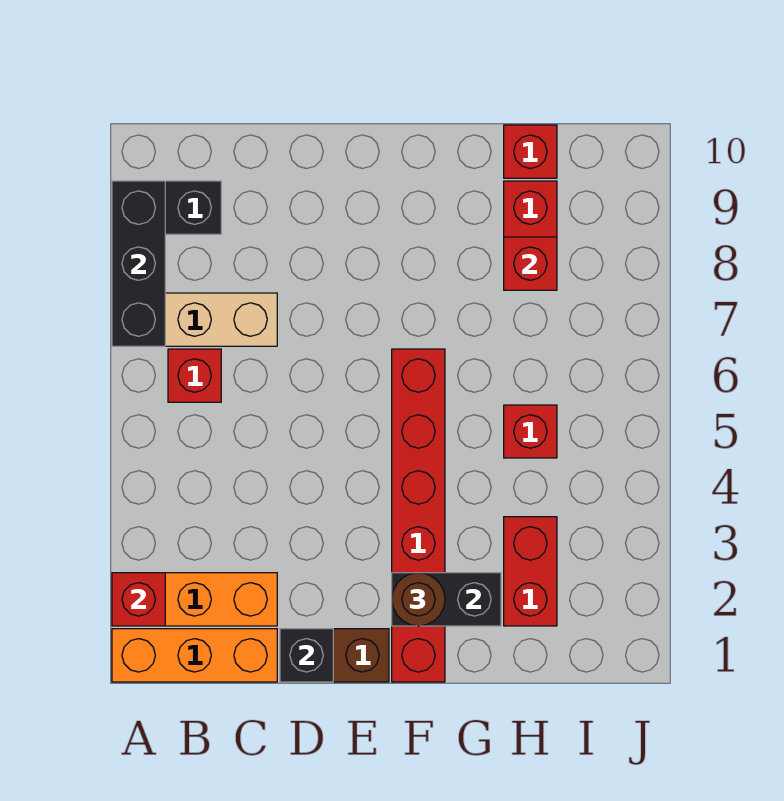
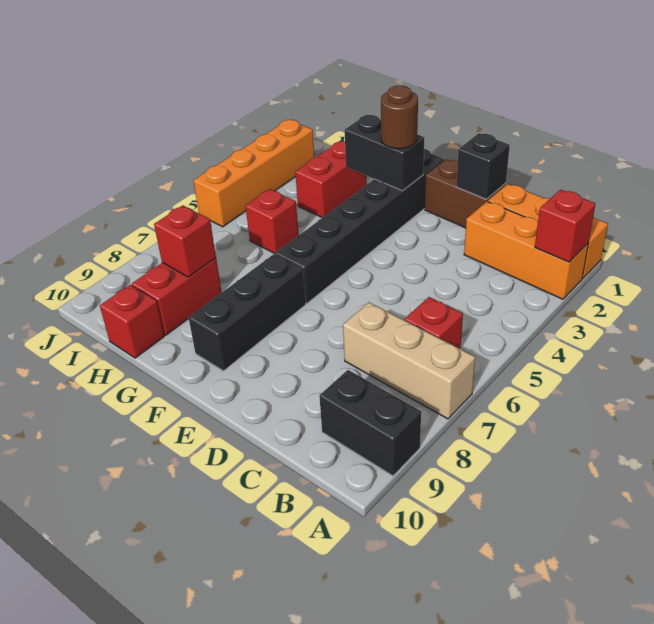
black brick A7:A9 level 2 -> black brick F7:F9 level 1
red brick F1:F6 level 1 -> black brick F1:F6 level 1
none -> orange brick J2:J5 level 1

